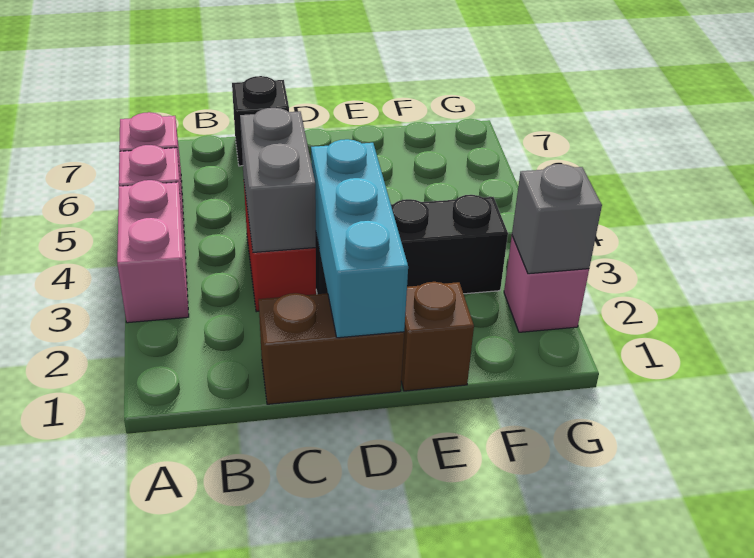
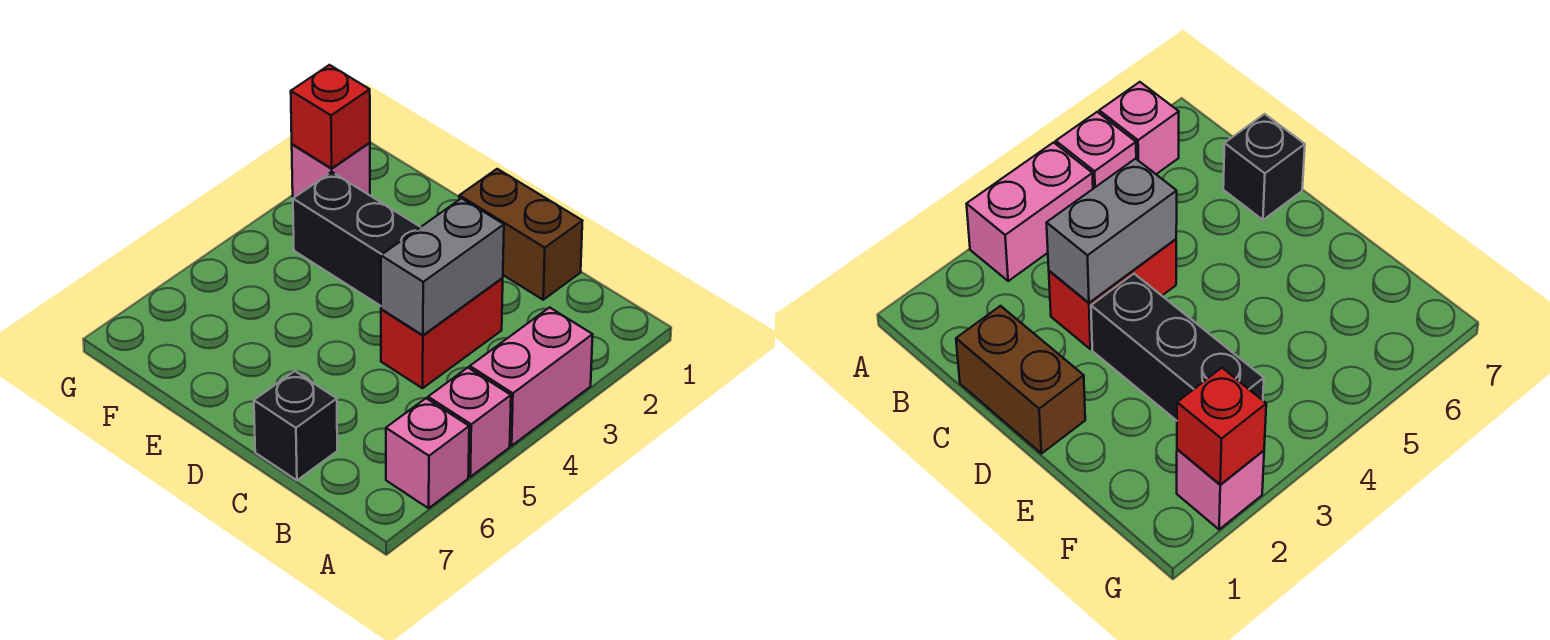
cyan brick D1:D3 level 2 -> none
brown brick E1 level 1 -> none
grey brick G2 level 2 -> red brick G2 level 2

